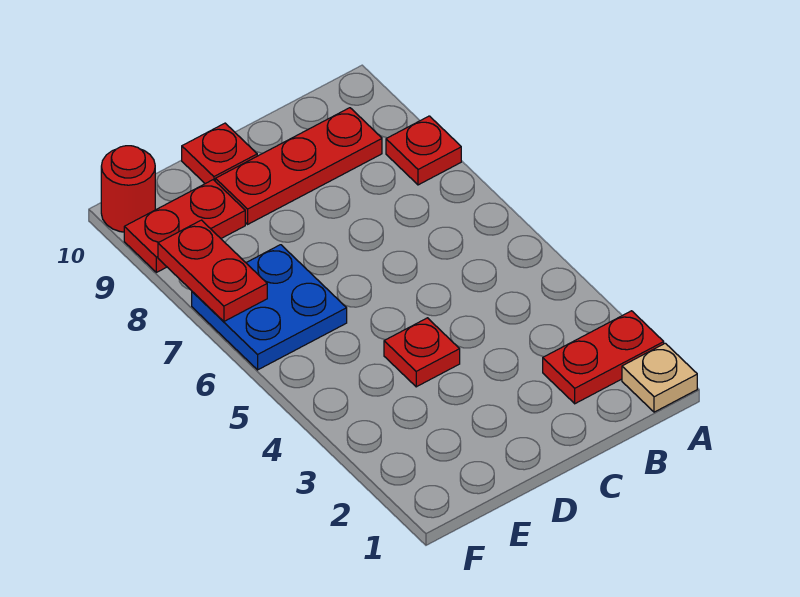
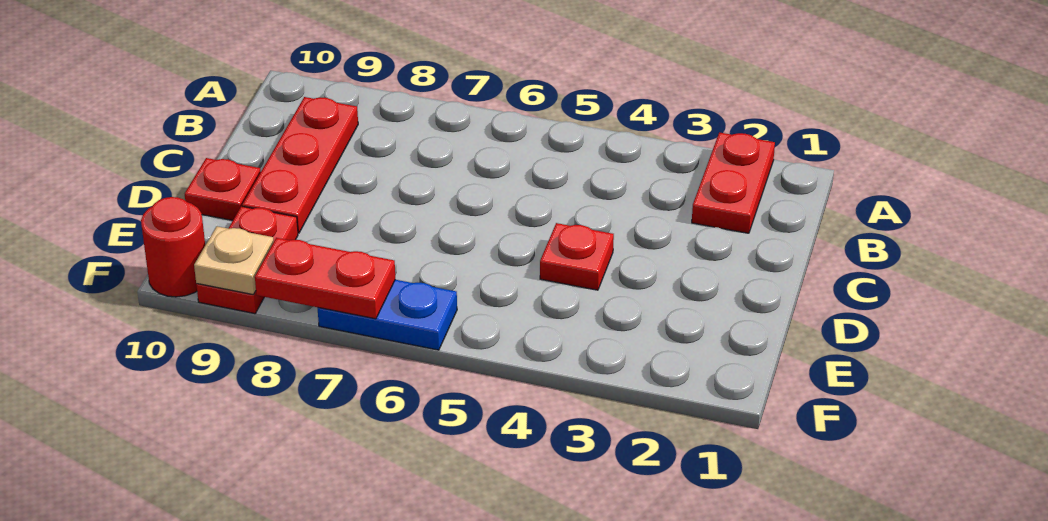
tan plate A1 level 1 -> tan plate F9 level 2
red plate A8 level 1 -> none
blue plate E6:F7 level 1 -> blue plate F6:F7 level 1

